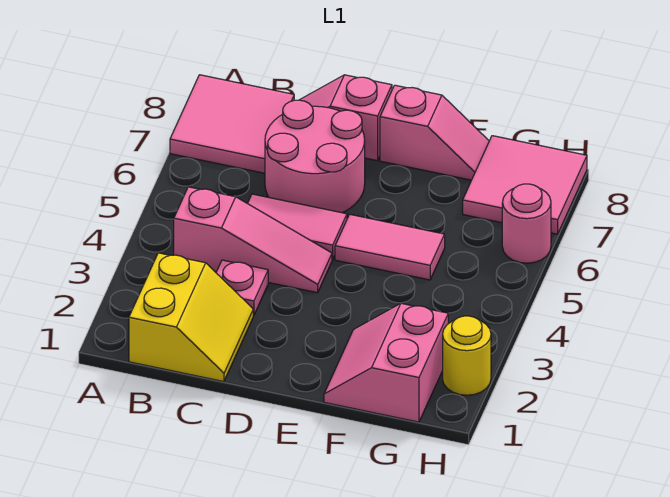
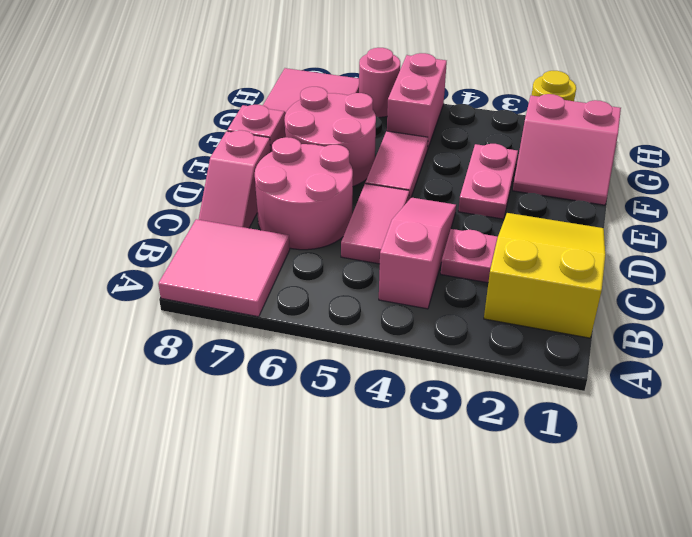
yellow slope B1:C2 level 1 top B -> yellow slope B1:D2 level 1 top B
none -> pink plate E3:F3 level 1
none -> pink round brick E6:F7 level 1
none -> pink brick G5:H5 level 1

